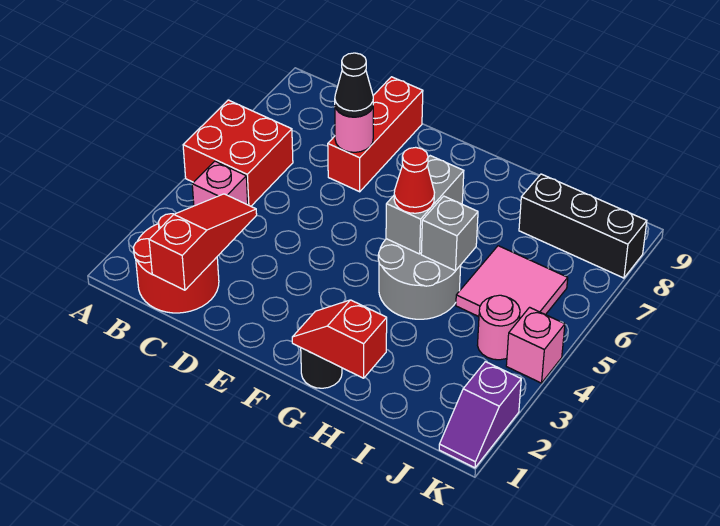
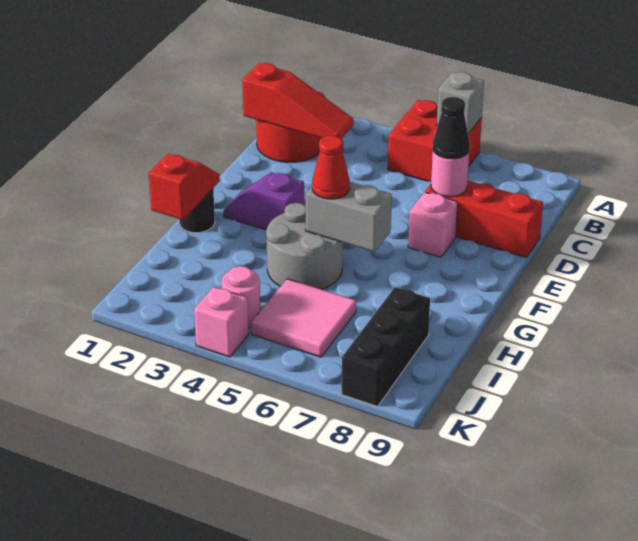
pink brick B4 level 1 -> pink brick E7 level 1
grey brick H5 level 2 -> grey brick A6 level 2
purple slope K1:K2 level 1 top 2 -> purple slope F2:F3 level 1 top 3

